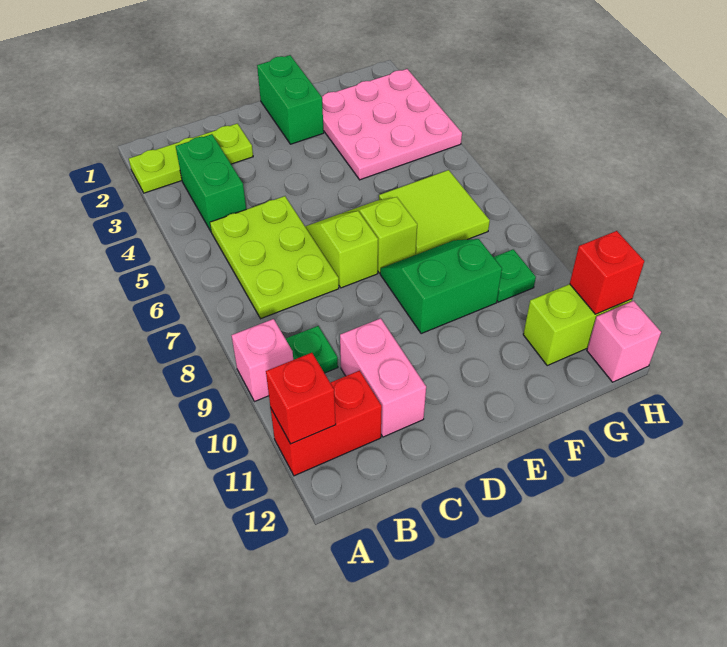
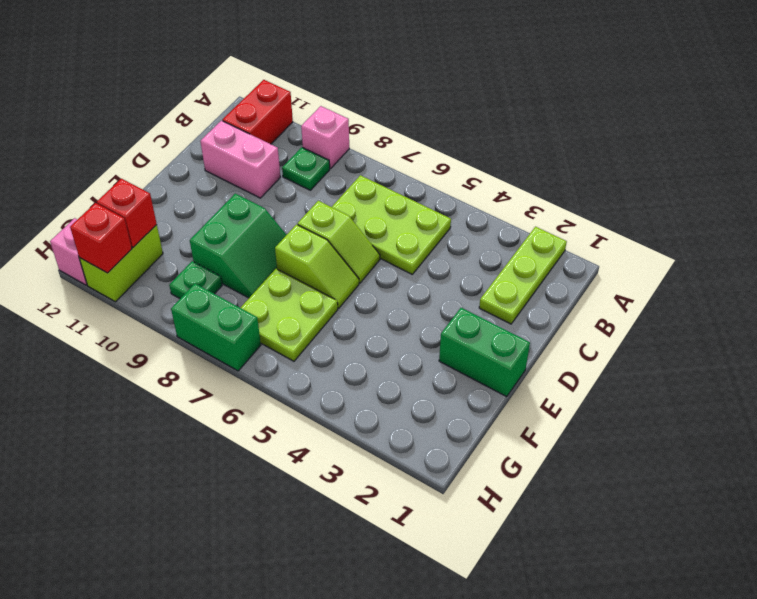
red brick A11 level 2 -> red brick G11 level 2
green brick B3:B4 level 1 -> green brick H7:H8 level 1
pink plate F2:H4 level 1 -> none
lime tile F6:G7 level 1 -> lime plate F6:G7 level 1

